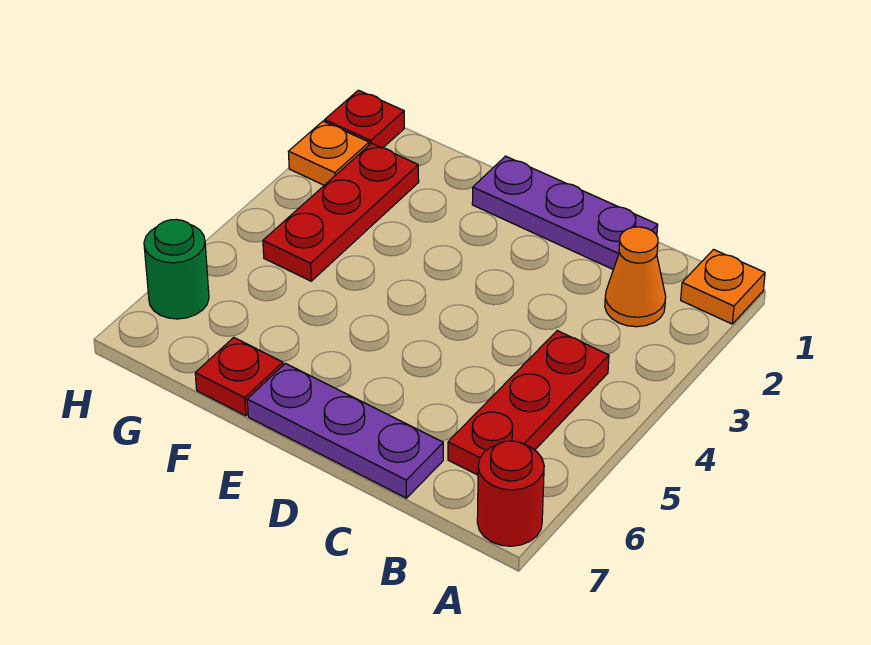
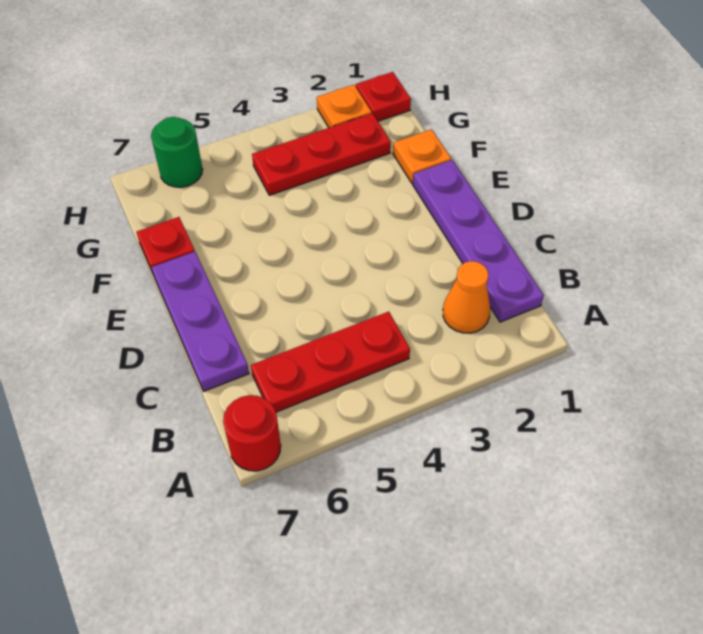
orange plate A1 level 1 -> orange plate F1 level 1
purple plate C1:E1 level 1 -> purple plate B1:E1 level 1

